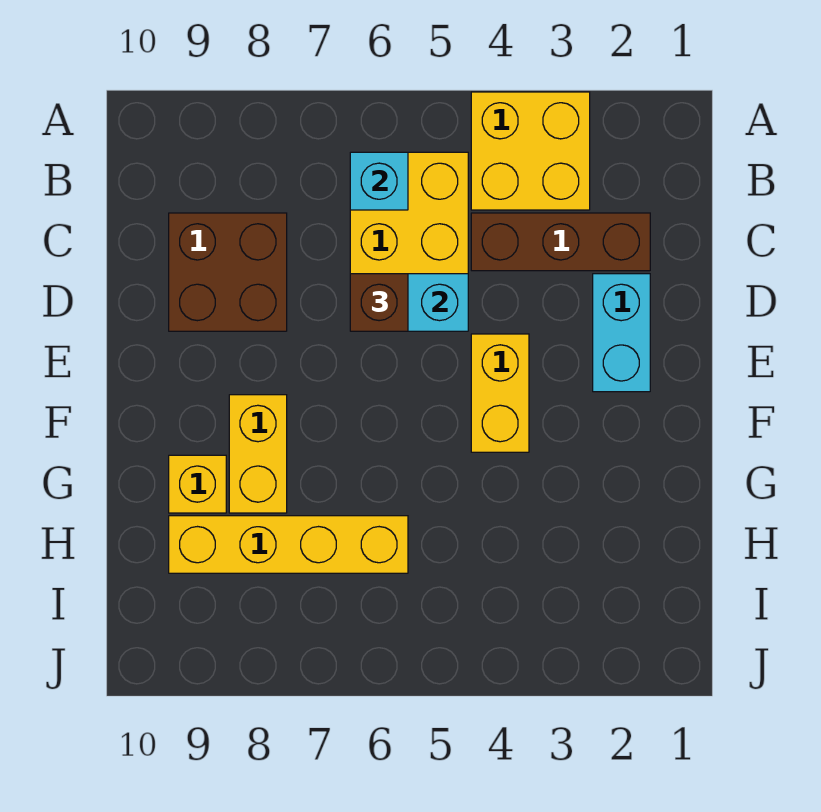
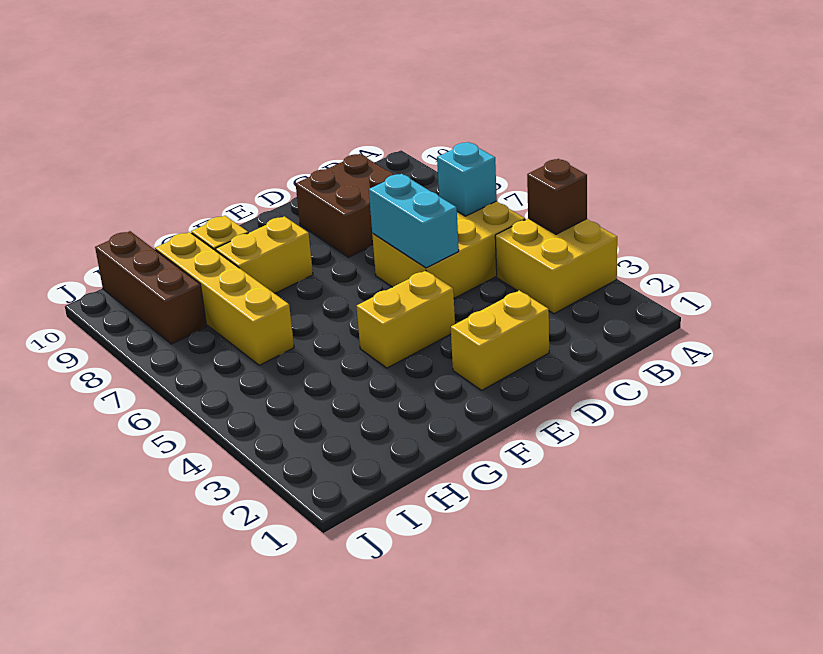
brown brick C2:C4 level 1 -> brown brick I8:I10 level 1
cyan brick D2:E2 level 1 -> yellow brick D2:E2 level 1
brown brick D6 level 3 -> brown brick A4 level 2

